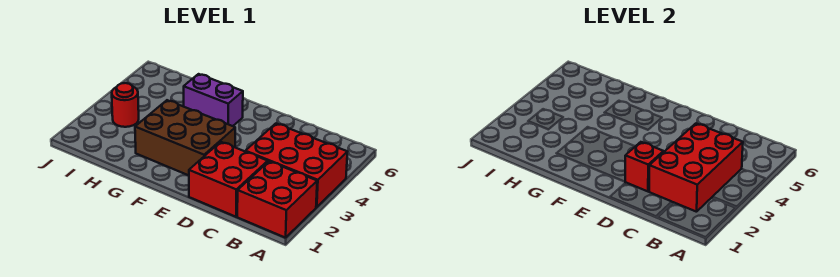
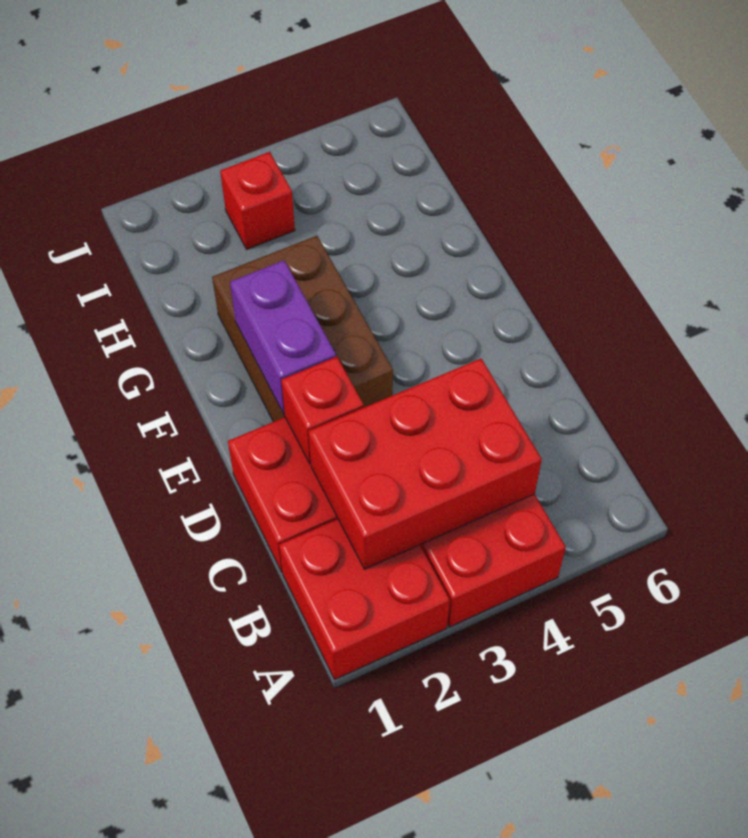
purple brick F5:G5 level 1 -> purple brick E2:F2 level 2
red round brick I3 level 1 -> red brick I3 level 1

